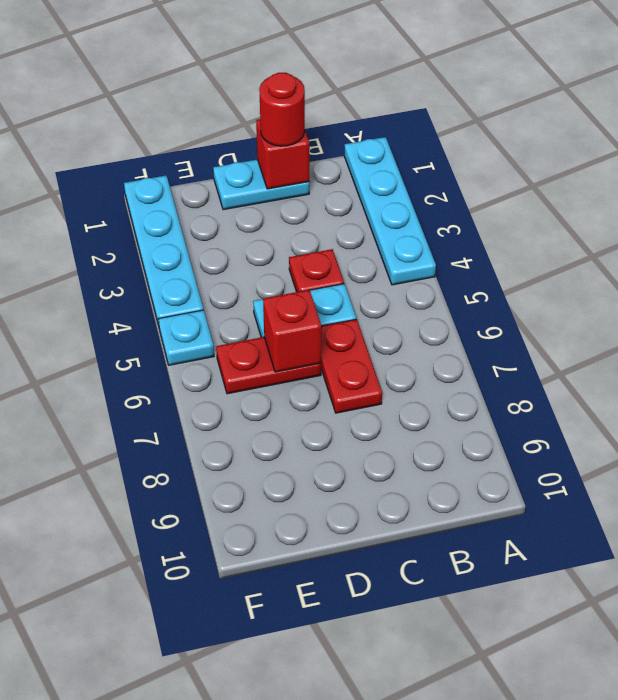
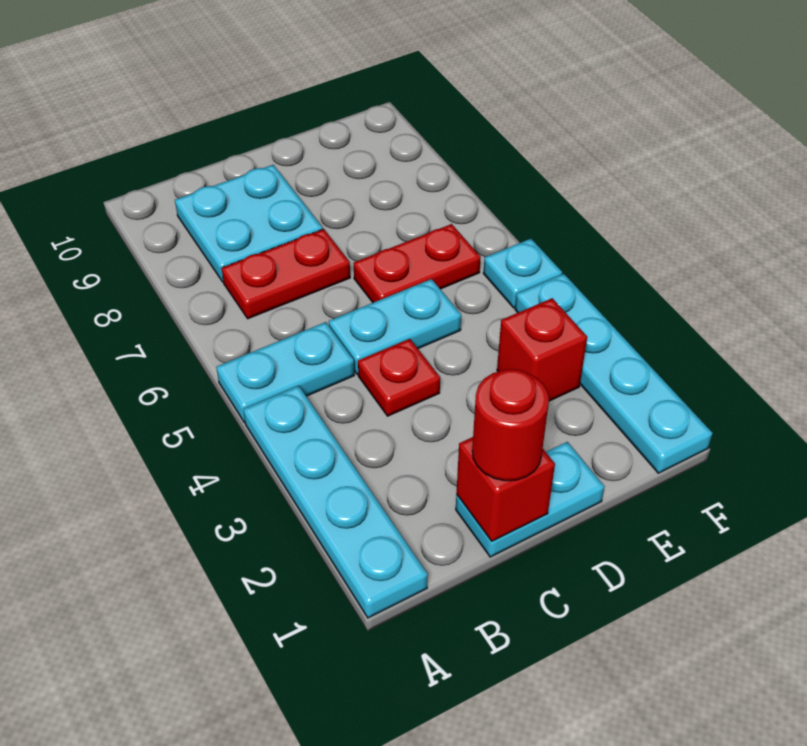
none -> cyan plate A5:B5 level 1
none -> cyan plate B8:C9 level 1
red plate C6:C7 level 1 -> red plate B7:C7 level 1
red brick D6 level 2 -> red brick E3 level 1

